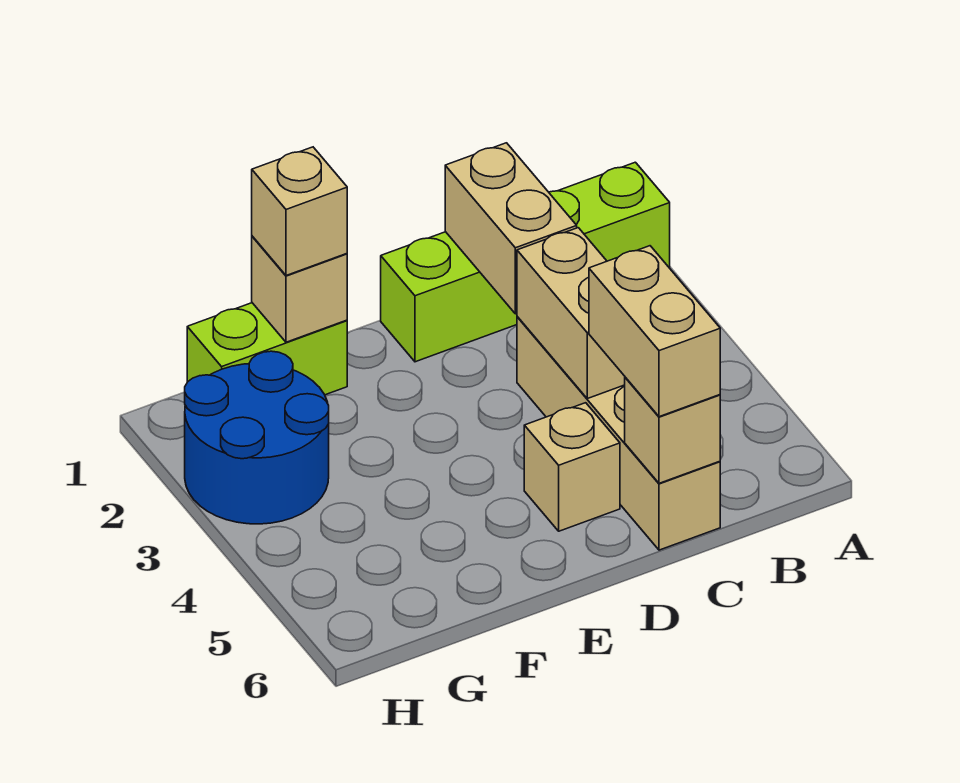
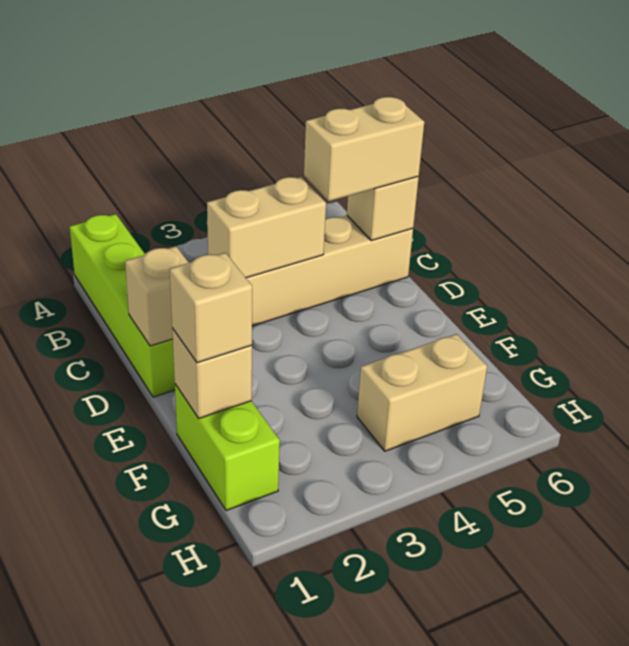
tan brick C1:C2 level 2 -> tan brick G4:G5 level 1
tan brick D5 level 1 -> tan brick D1 level 2
blue round brick G2:H3 level 1 -> none

